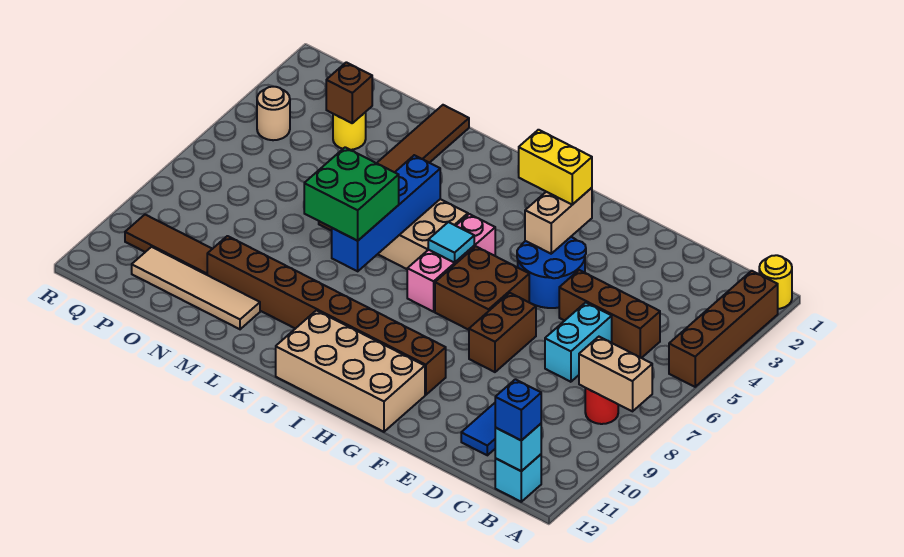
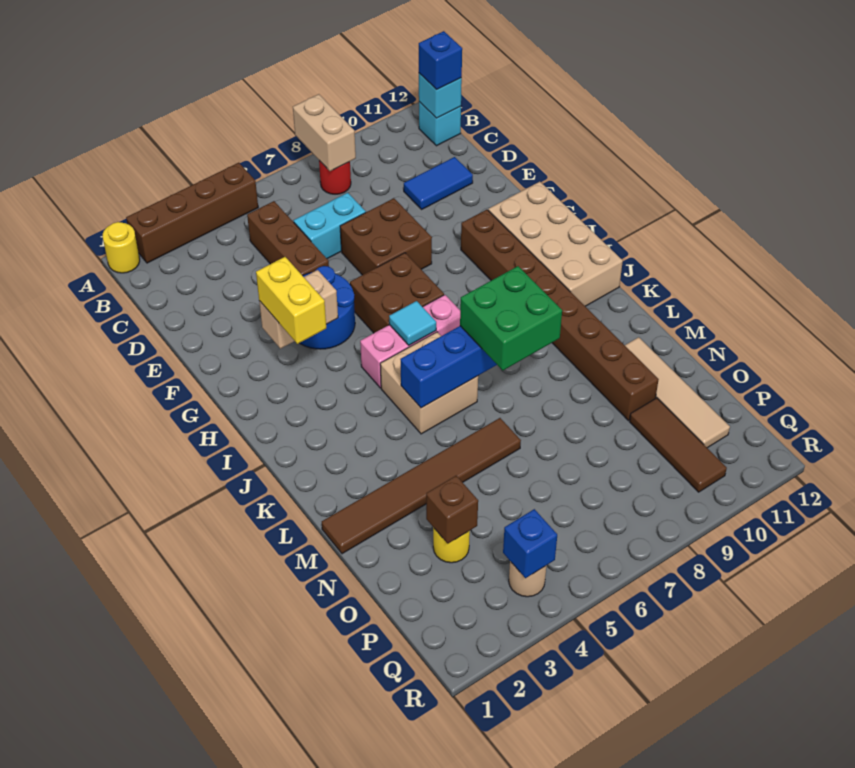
brown brick F7:F8 level 1 -> brown brick E7:F8 level 1
none -> blue brick Q4 level 2

